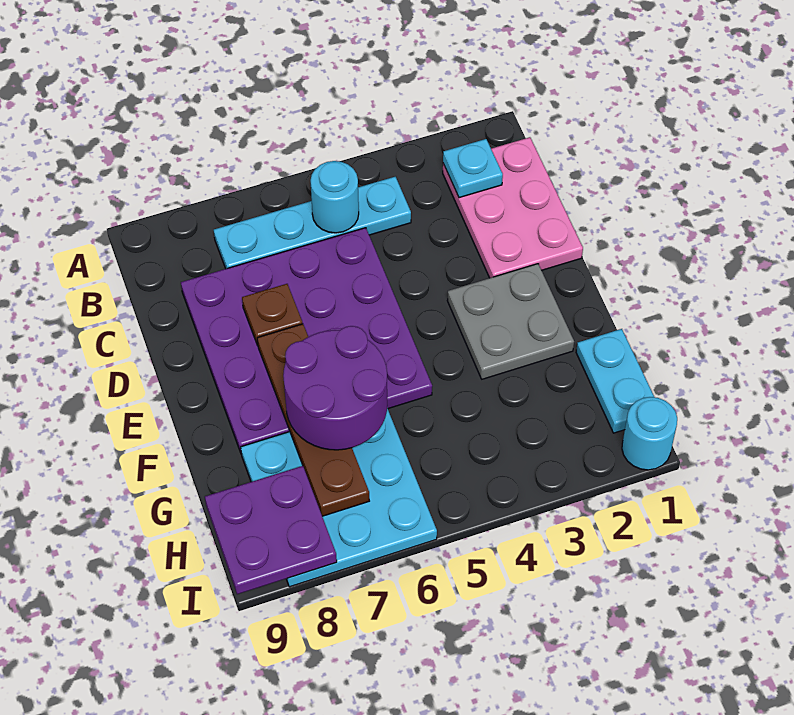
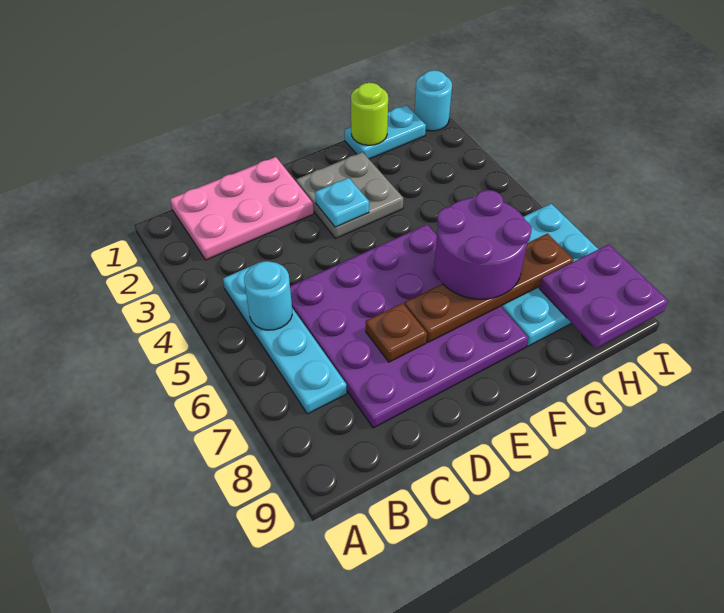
cyan plate B2 level 2 -> cyan plate E3 level 2
none -> lime round brick G1 level 2

